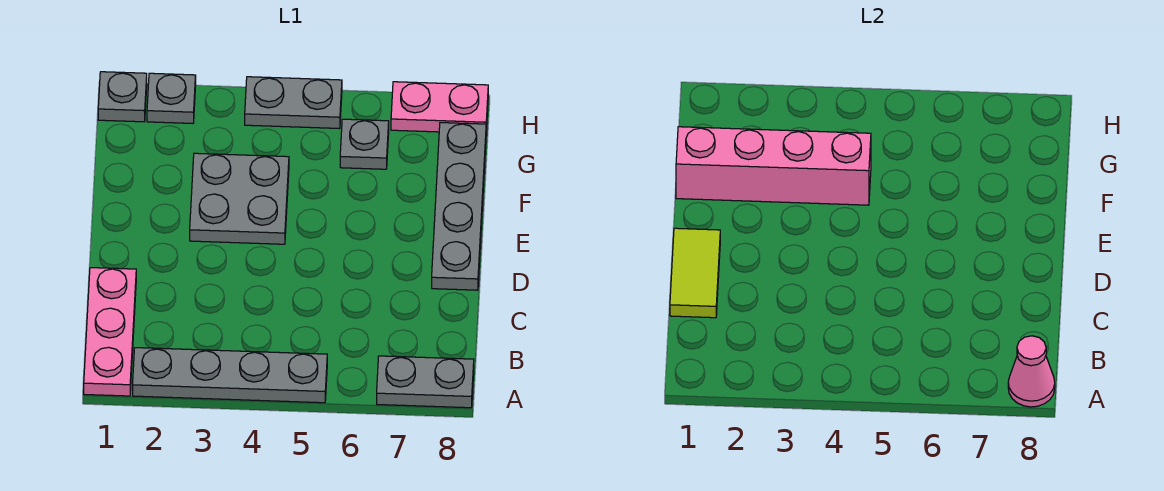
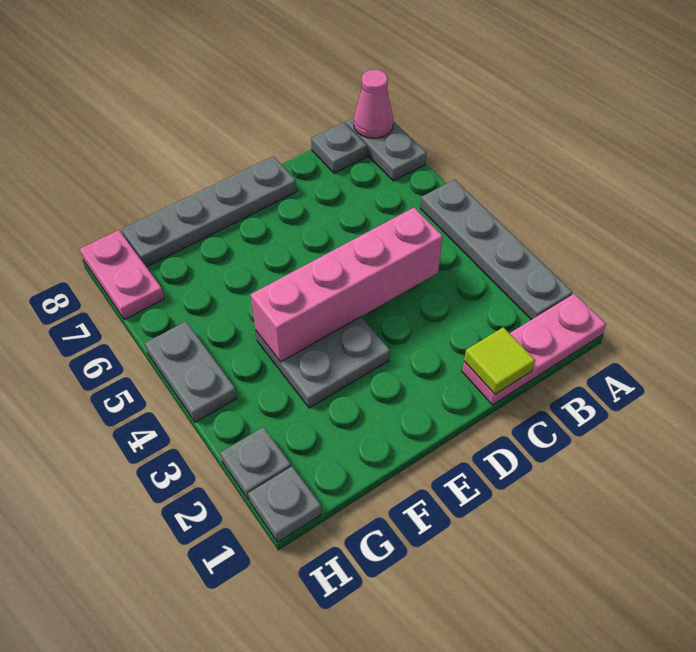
lime tile C1:D1 level 2 -> lime tile C1 level 2
pink brick F1:F4 level 2 -> pink brick C4:F4 level 2
grey plate G6 level 1 -> grey plate B8 level 1

